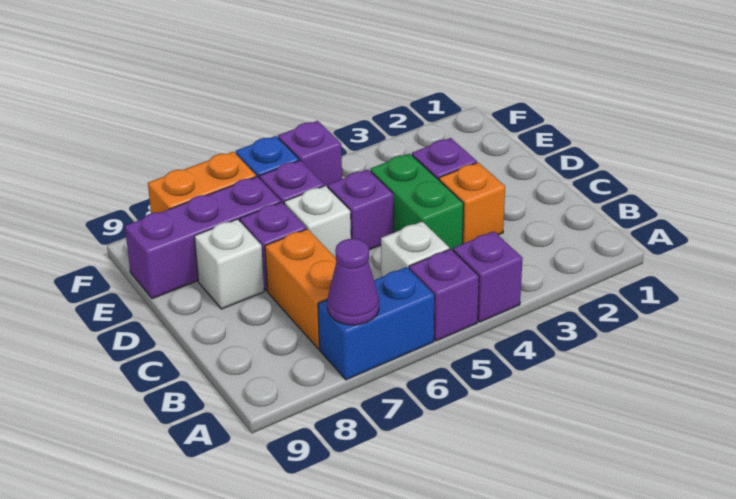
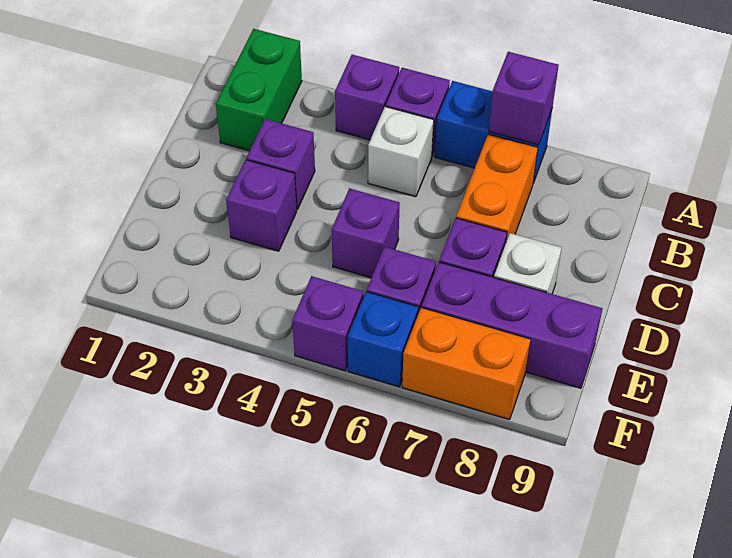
purple cone A7 level 2 -> purple brick A7 level 2
orange brick C3 level 1 -> purple brick C3 level 1
green brick C4:D4 level 1 -> green brick A2:B2 level 1
white brick D6 level 1 -> none

